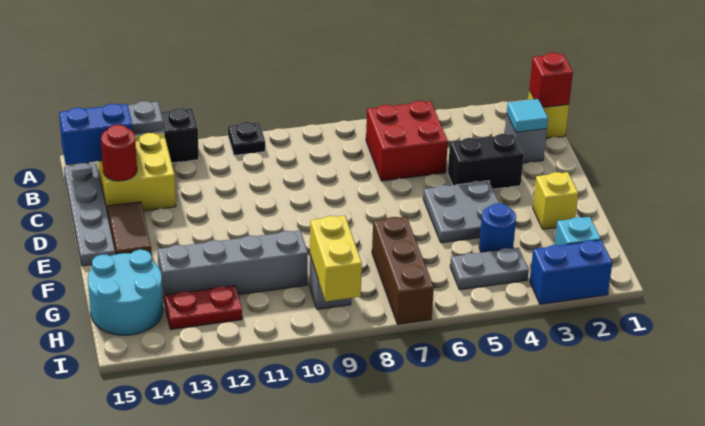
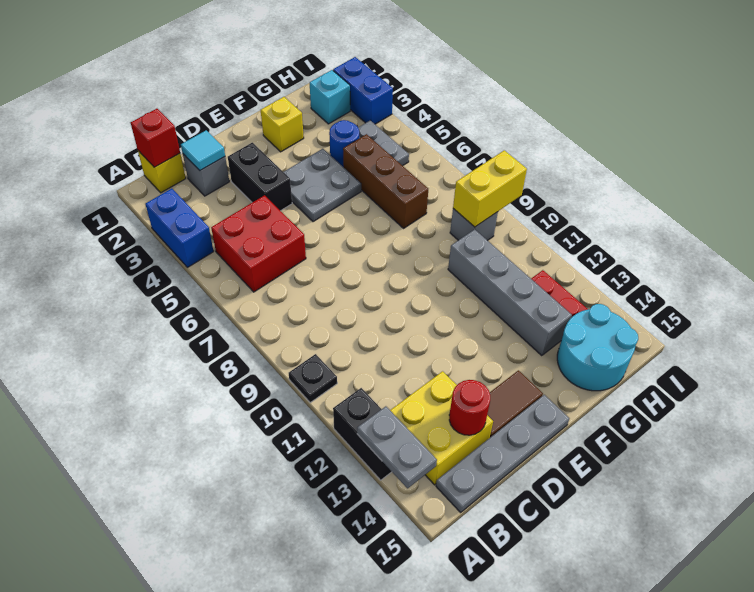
blue brick B14:B15 level 2 -> blue brick A3:A4 level 1
brown brick G7:I7 level 1 -> brown brick G5:G7 level 1

